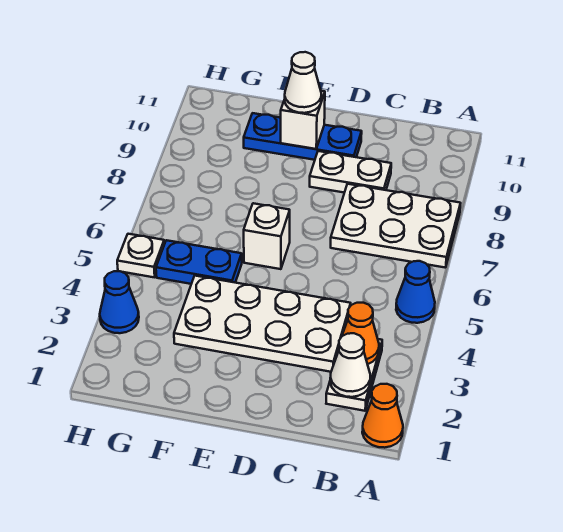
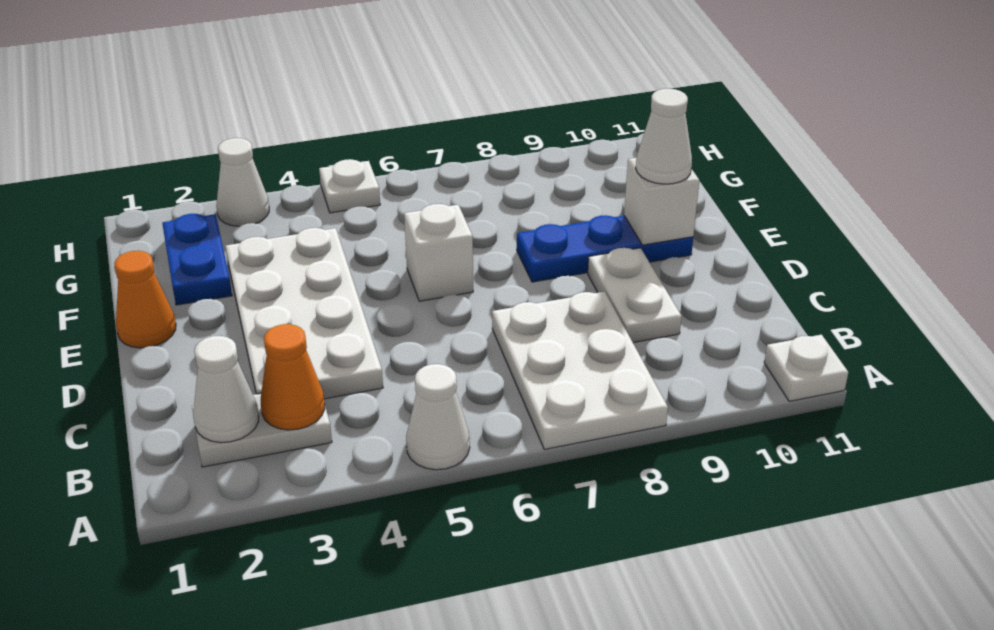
orange cone A1 level 1 -> orange cone E1 level 1
blue cone A5 level 1 -> white cone A5 level 1
none -> white plate A11 level 1
blue plate D10:F10 level 1 -> blue plate E8:E10 level 1
blue plate F5:G5 level 1 -> blue plate F2:G2 level 1
blue cone H3 level 1 -> white cone H3 level 1

